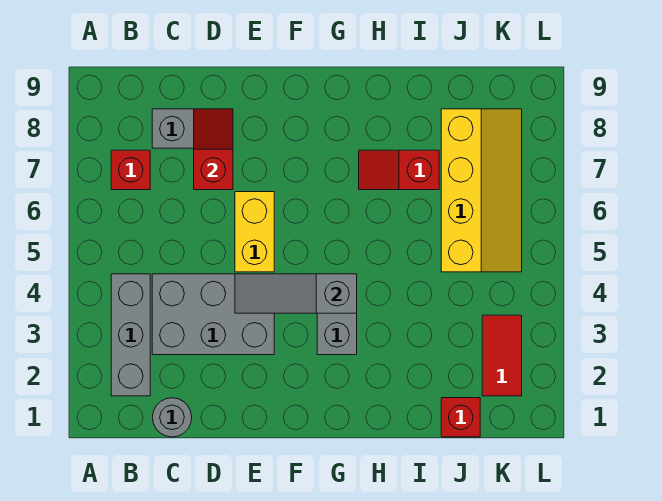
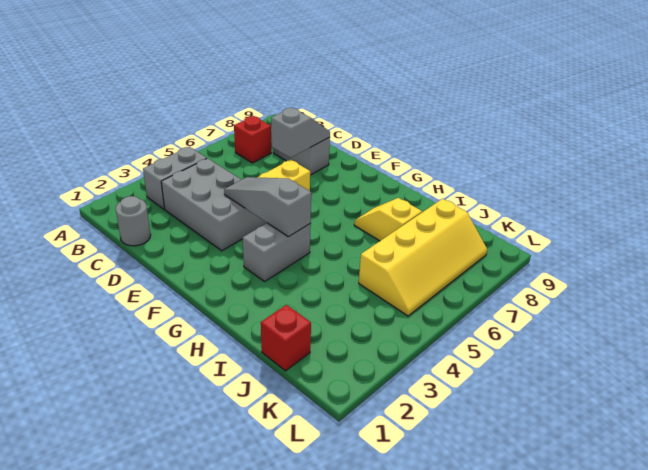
grey brick B2:B4 level 1 -> grey brick B3:B4 level 1
red slope D7:D8 level 2 top 7 -> grey slope D7:D8 level 2 top 7
red slope H7:I7 level 1 top I -> yellow slope H7:I7 level 1 top I
red tile K2:K3 level 1 -> none

